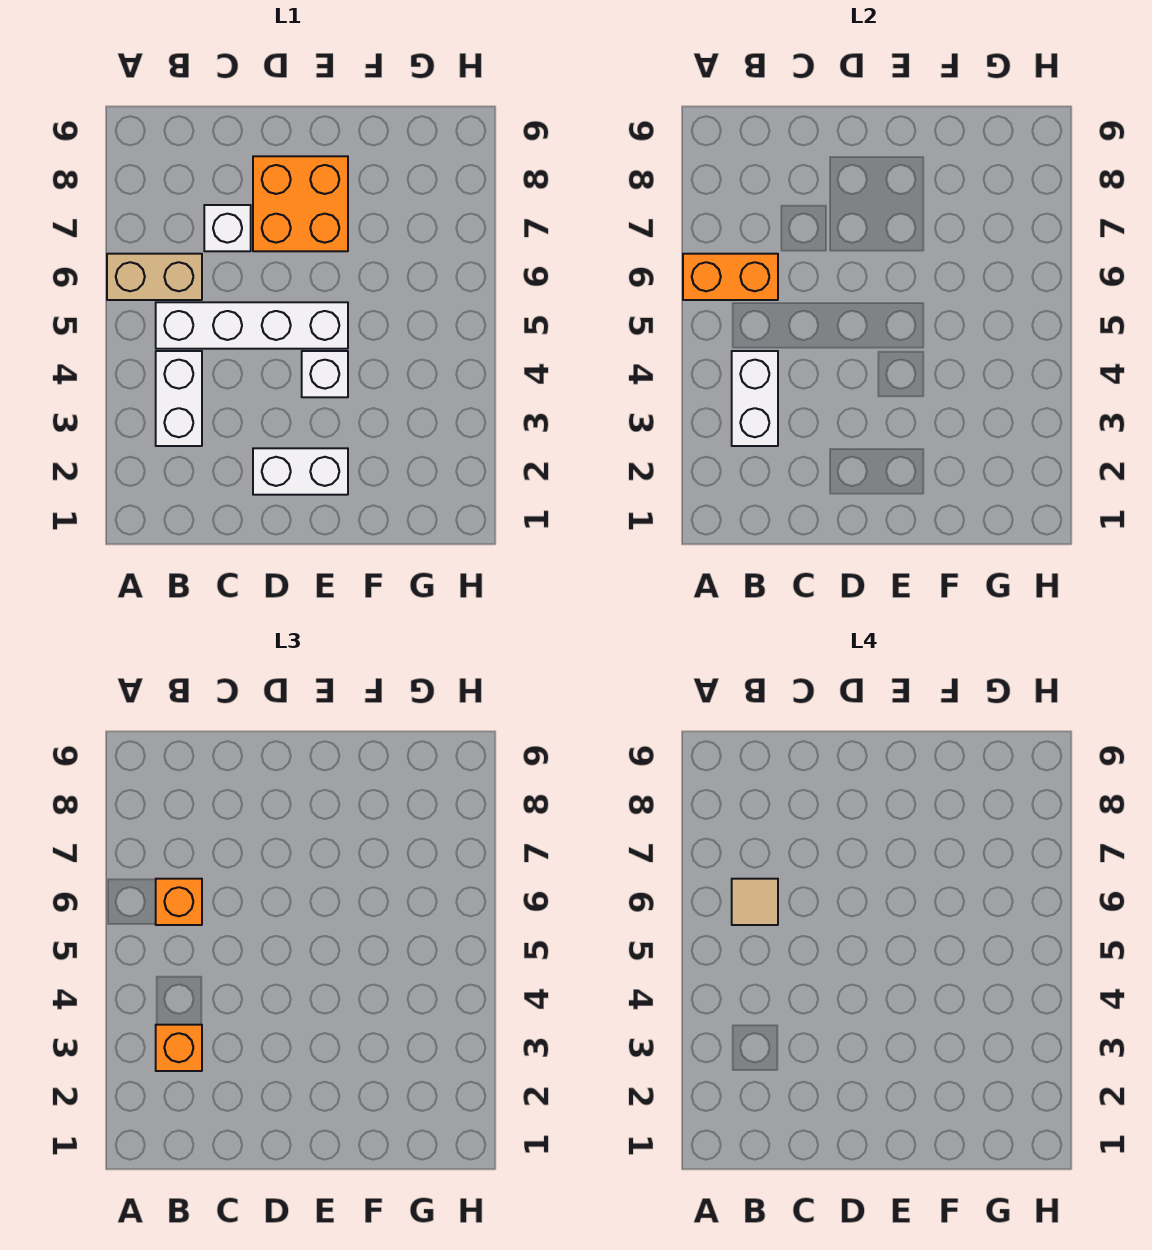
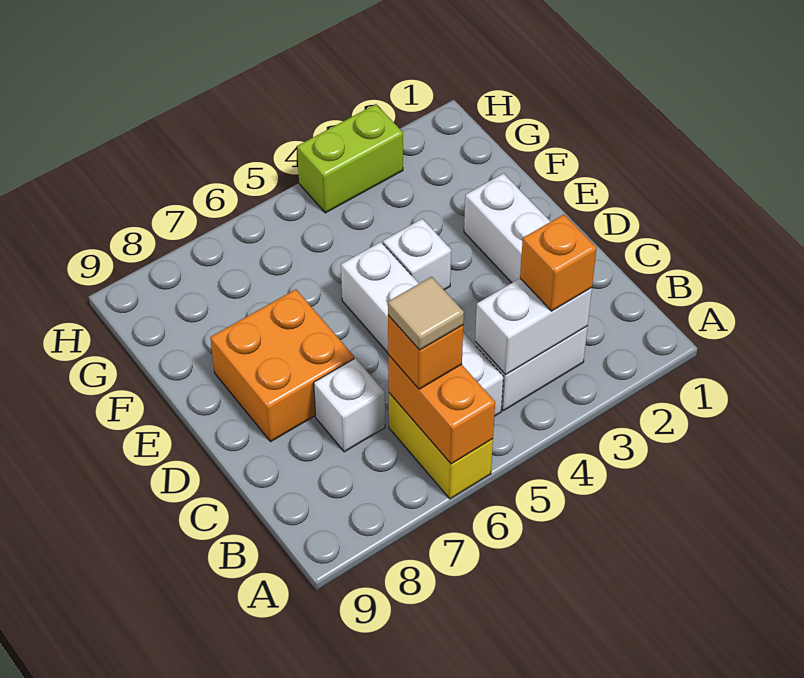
tan brick A6:B6 level 1 -> yellow brick A6:B6 level 1
none -> lime brick H3:H4 level 1

